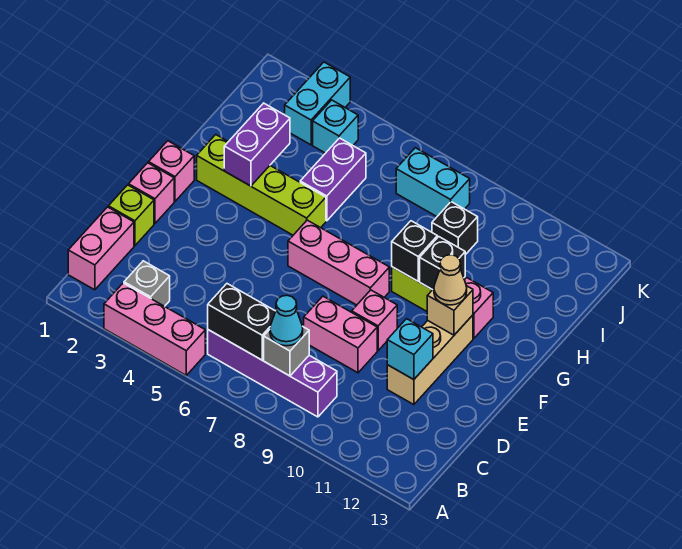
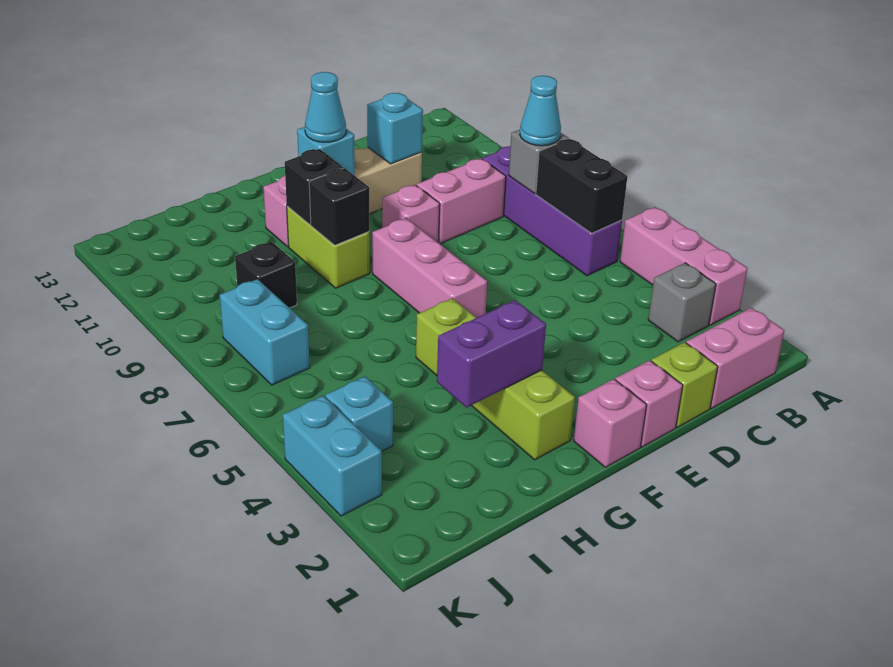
pink brick D8:D9 level 1 -> pink brick C9:D9 level 1
tan brick F11 level 2 -> cyan brick F11 level 2
tan cone F11 level 3 -> cyan cone F11 level 3
purple brick H5:I5 level 1 -> none
cyan brick J3:K3 level 1 -> cyan brick K3:K4 level 1

